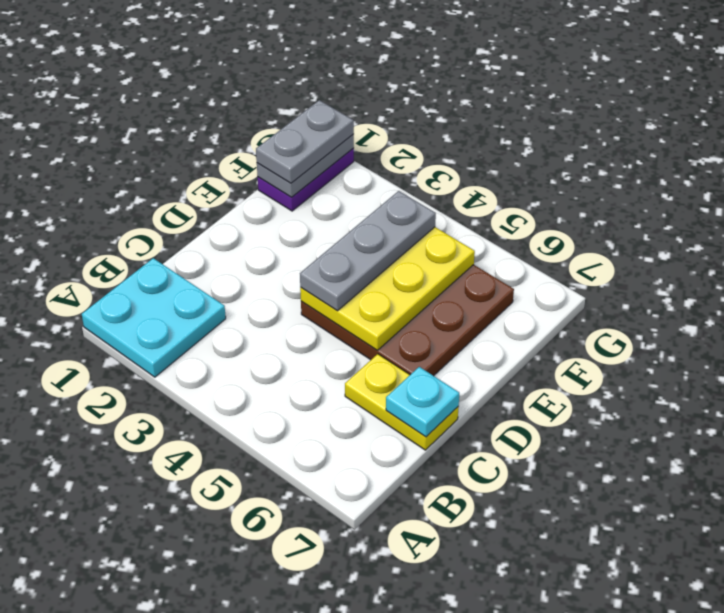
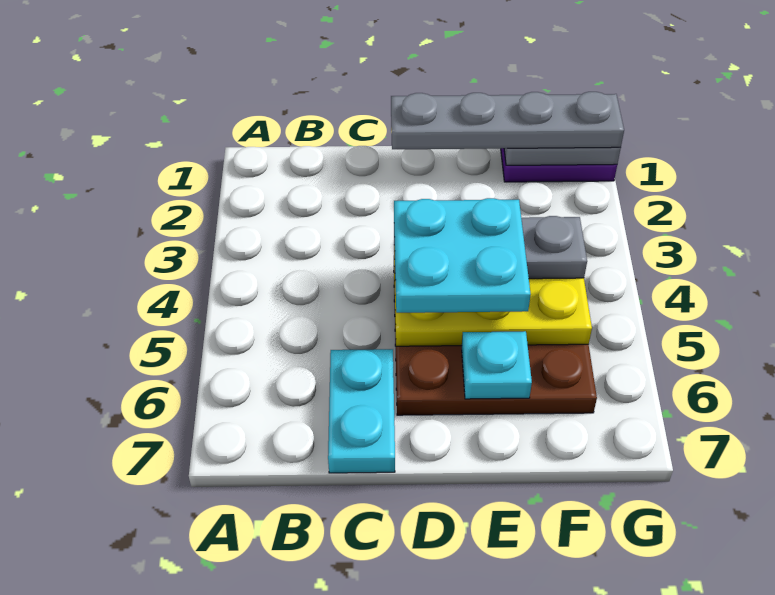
cyan plate A1:B2 level 1 -> cyan plate D4:E5 level 4
yellow plate C6:C7 level 1 -> cyan plate C6:C7 level 1
cyan plate C7 level 2 -> cyan plate E6 level 2
grey plate F1:G1 level 3 -> grey plate D1:G1 level 3

